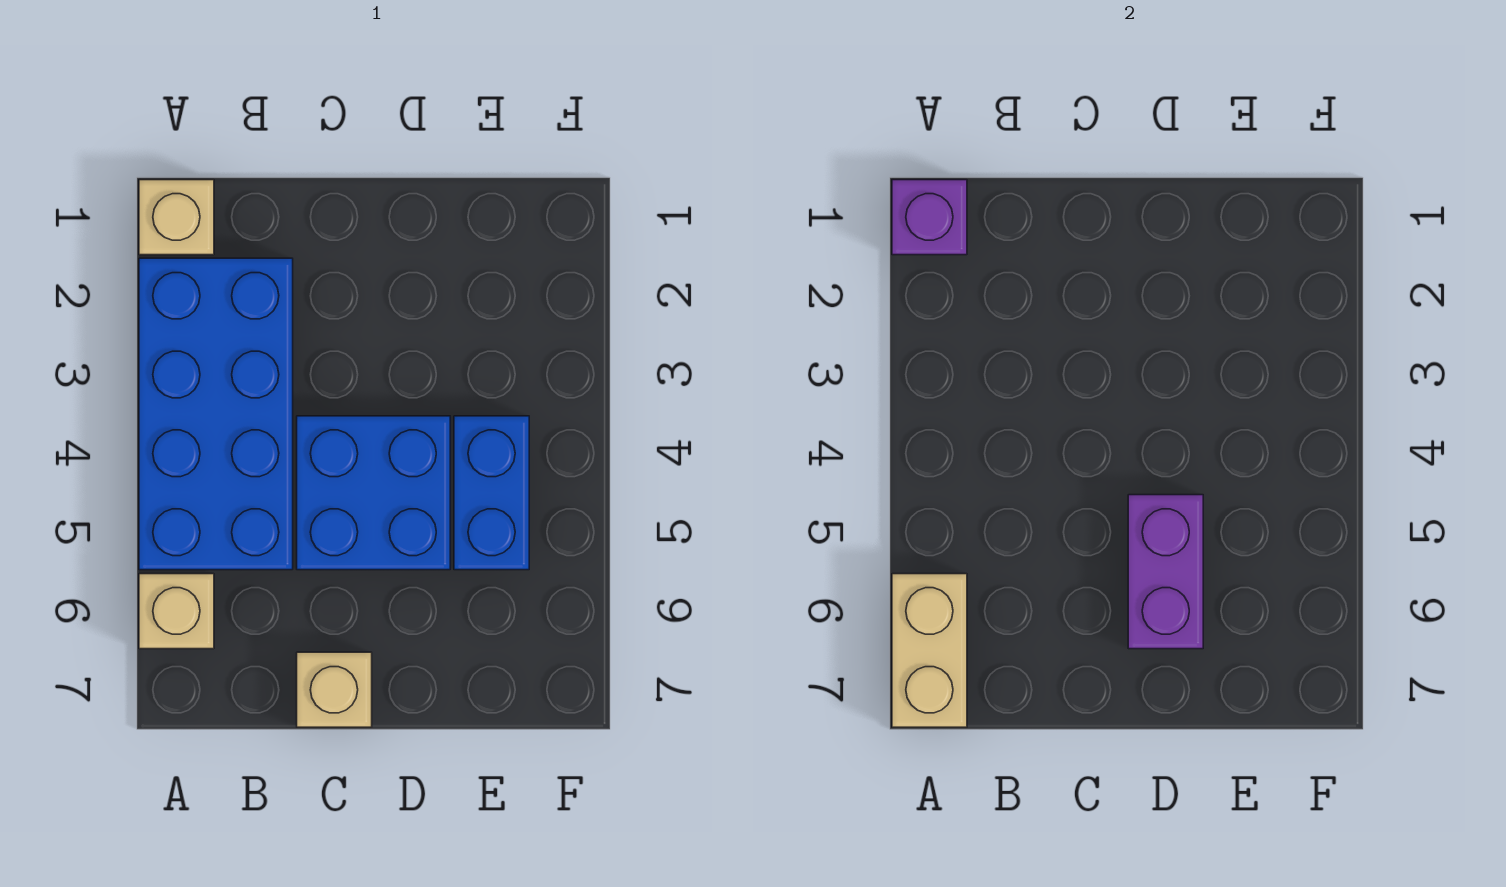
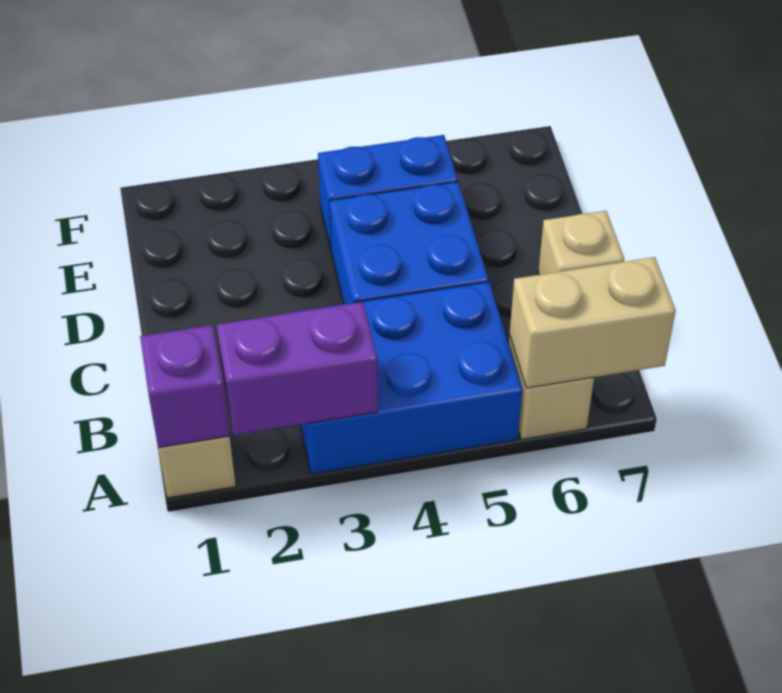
blue brick A2:B5 level 1 -> blue brick A3:B5 level 1
purple brick D5:D6 level 2 -> purple brick A2:A3 level 2

